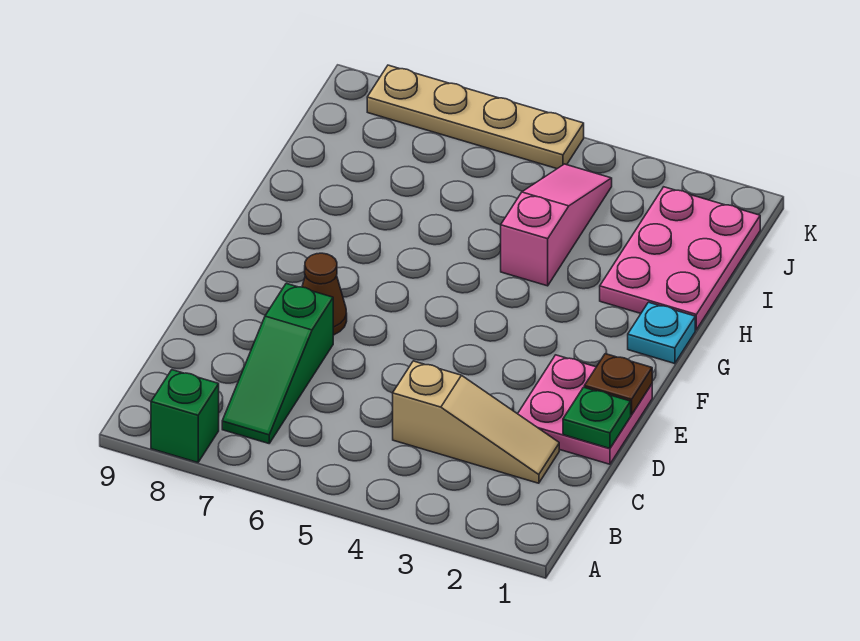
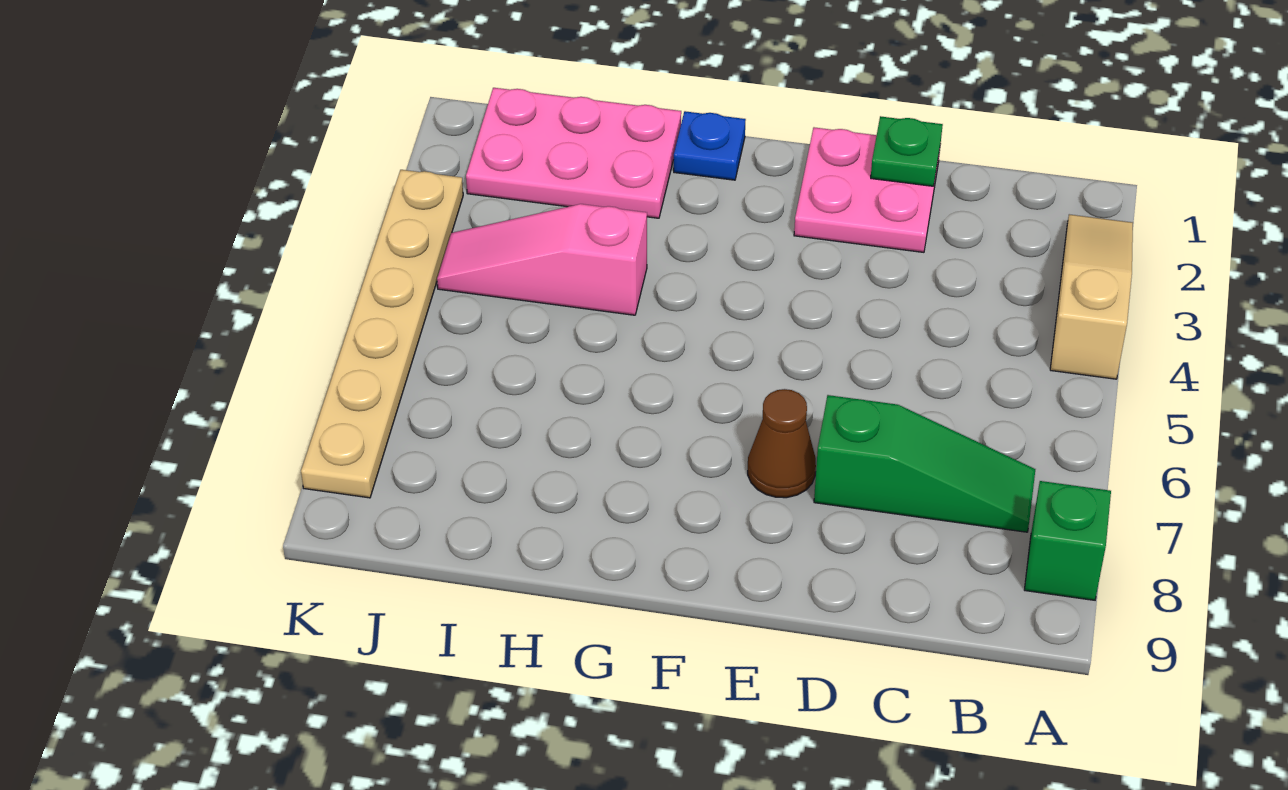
tan slope C2:C4 level 1 top 4 -> tan slope A2:A4 level 1 top 4
brown plate E1 level 2 -> none
cyan plate G1 level 1 -> blue plate G1 level 1
tan plate K5:K8 level 1 -> tan plate K3:K8 level 1

